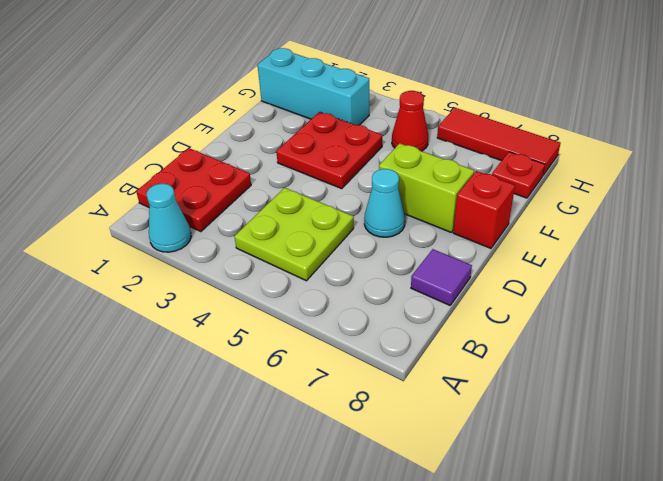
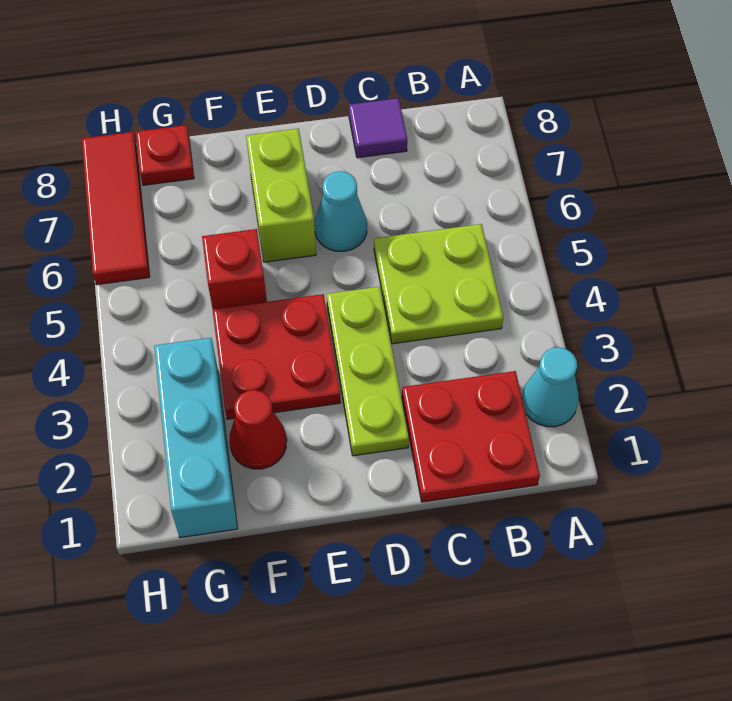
none -> lime plate D2:D4 level 1
red brick E8 level 1 -> red brick F5 level 1
red cone G5 level 1 -> red cone F2 level 1

